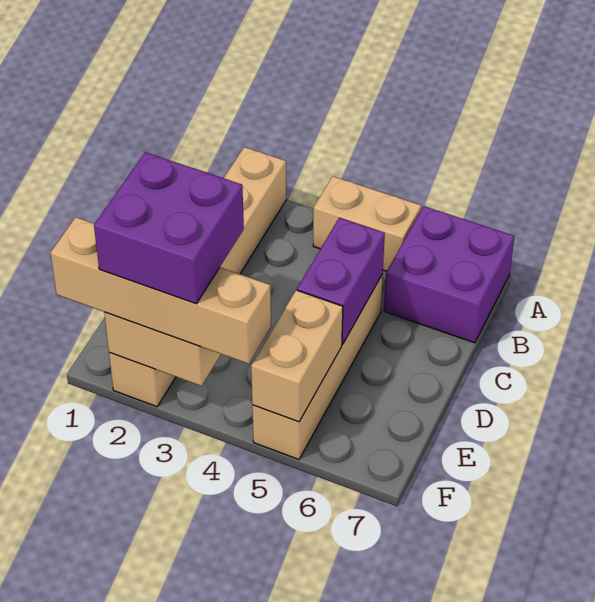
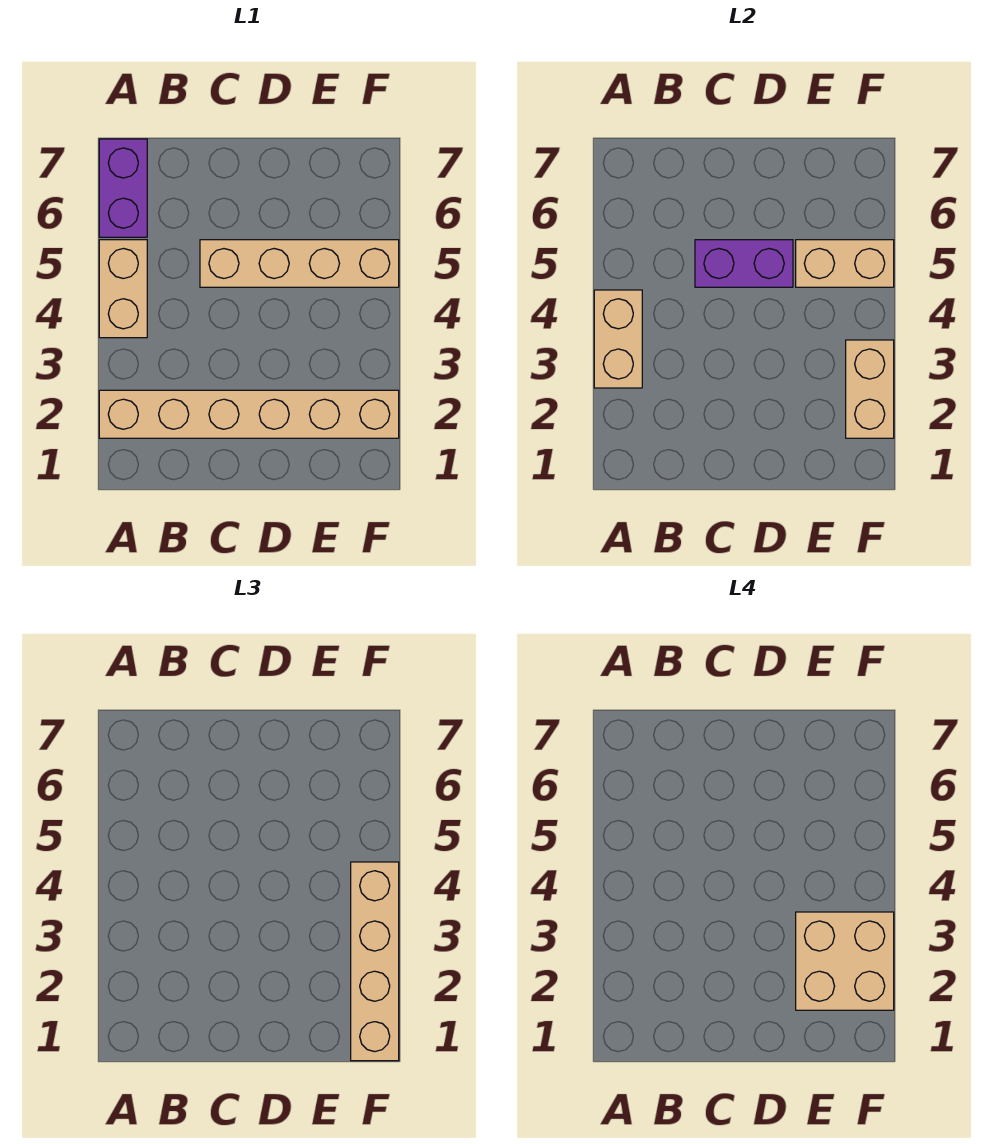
none -> tan brick A3:A4 level 2
purple brick A6:B7 level 1 -> purple brick A6:A7 level 1
purple brick E2:F3 level 4 -> tan brick E2:F3 level 4

